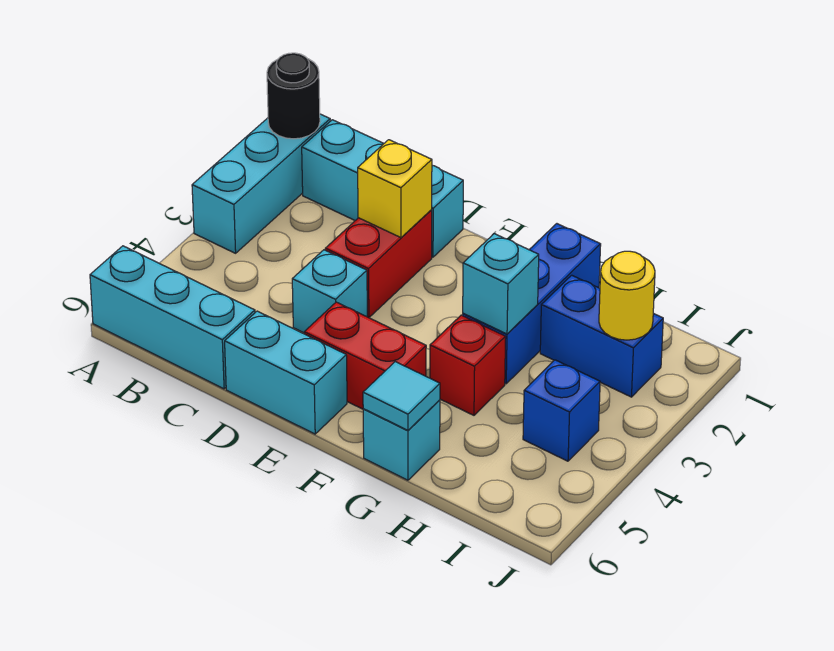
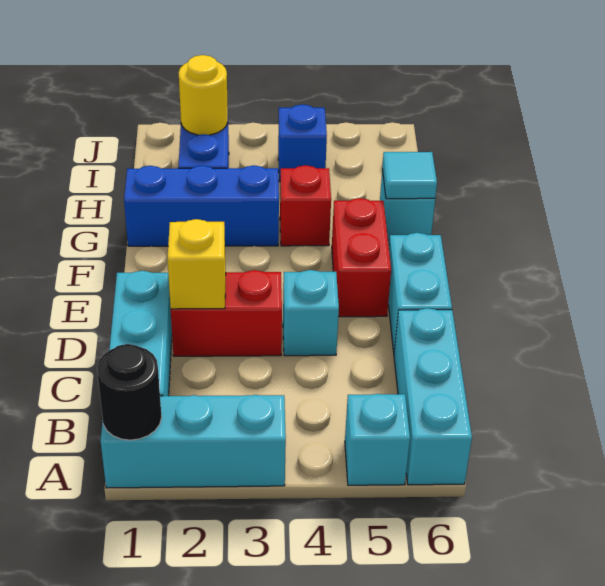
cyan brick G3 level 2 -> cyan brick A5 level 1

